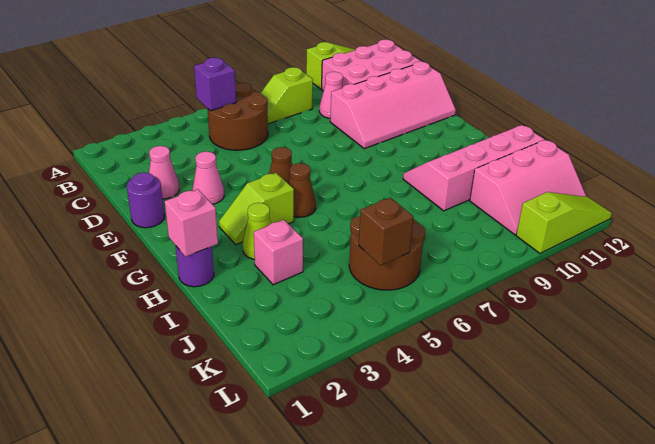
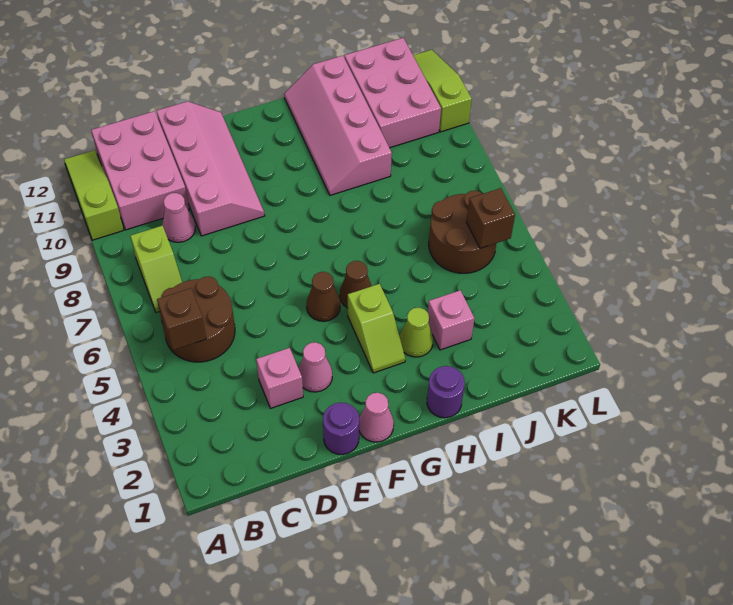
purple brick B5 level 2 -> brown brick B5 level 2
pink cone D2 level 1 -> pink cone F1 level 1
pink brick H1 level 2 -> pink brick D3 level 1
pink slope J10:K12 level 1 top J -> pink brick J10:K12 level 1

